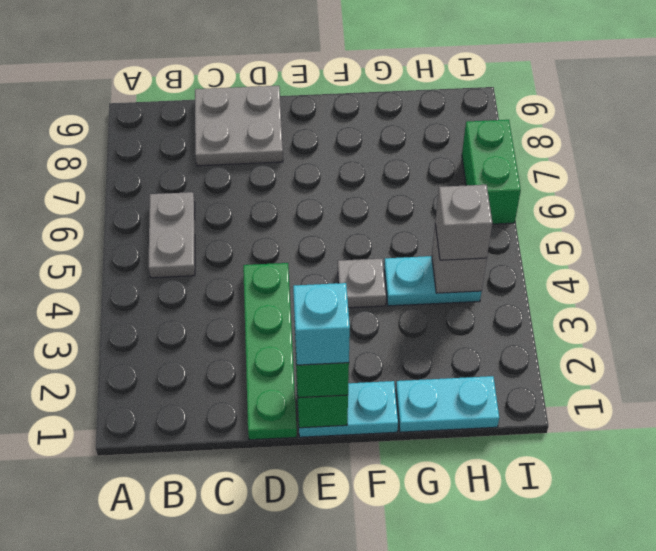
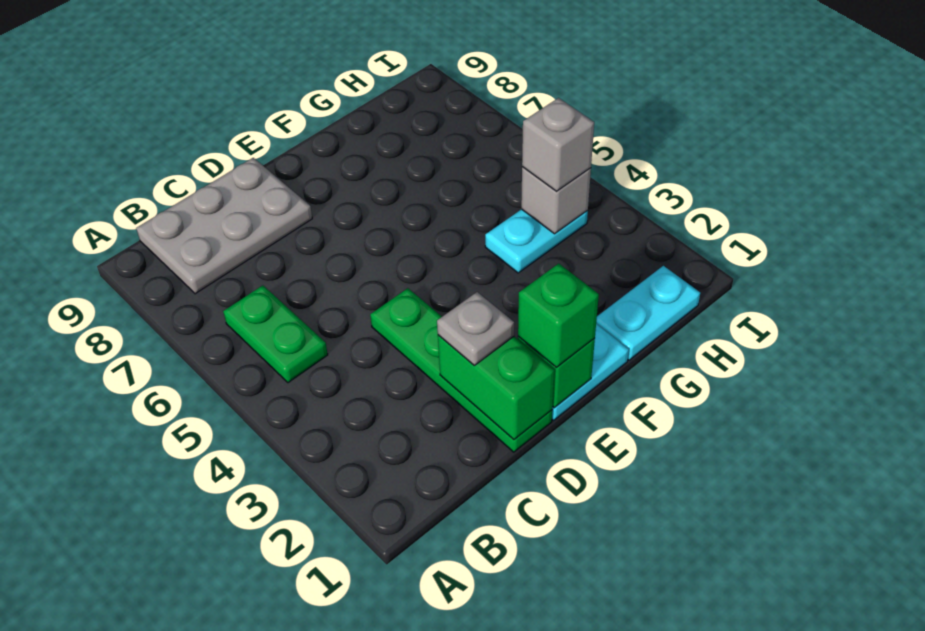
grey plate B5:B6 level 1 -> green plate B5:B6 level 1
grey plate C8:D9 level 1 -> grey plate B8:D9 level 1
cyan brick E1 level 4 -> none
grey plate F4 level 1 -> grey plate D2 level 3
green brick I6:I7 level 1 -> green brick D1:D2 level 2

